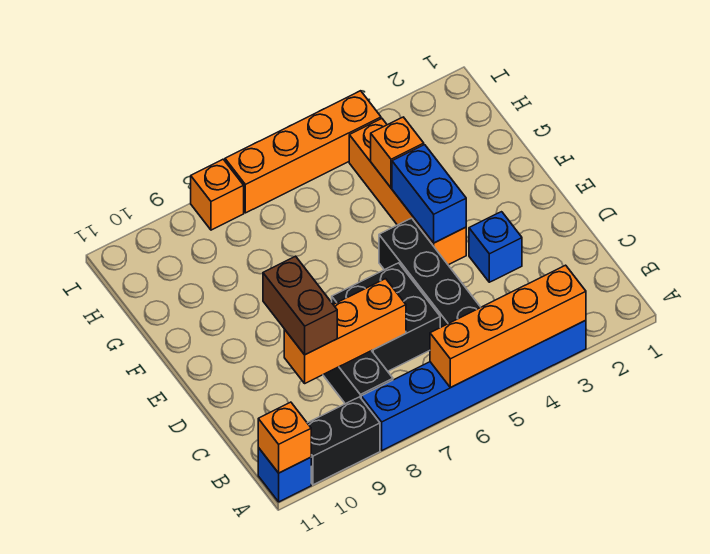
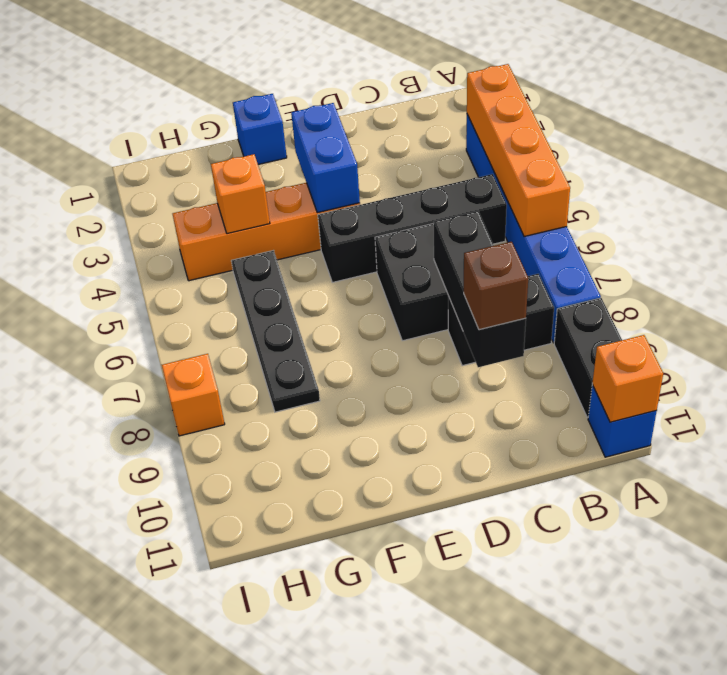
orange brick C7:C9 level 2 -> black brick C7:C9 level 2
brown brick C9:D9 level 3 -> brown brick C9 level 3
blue brick D3 level 1 -> blue brick F1 level 1
blue brick E4:F4 level 2 -> blue brick E3:E4 level 2
none -> black plate G5:G8 level 1
orange brick I4:I7 level 1 -> none

